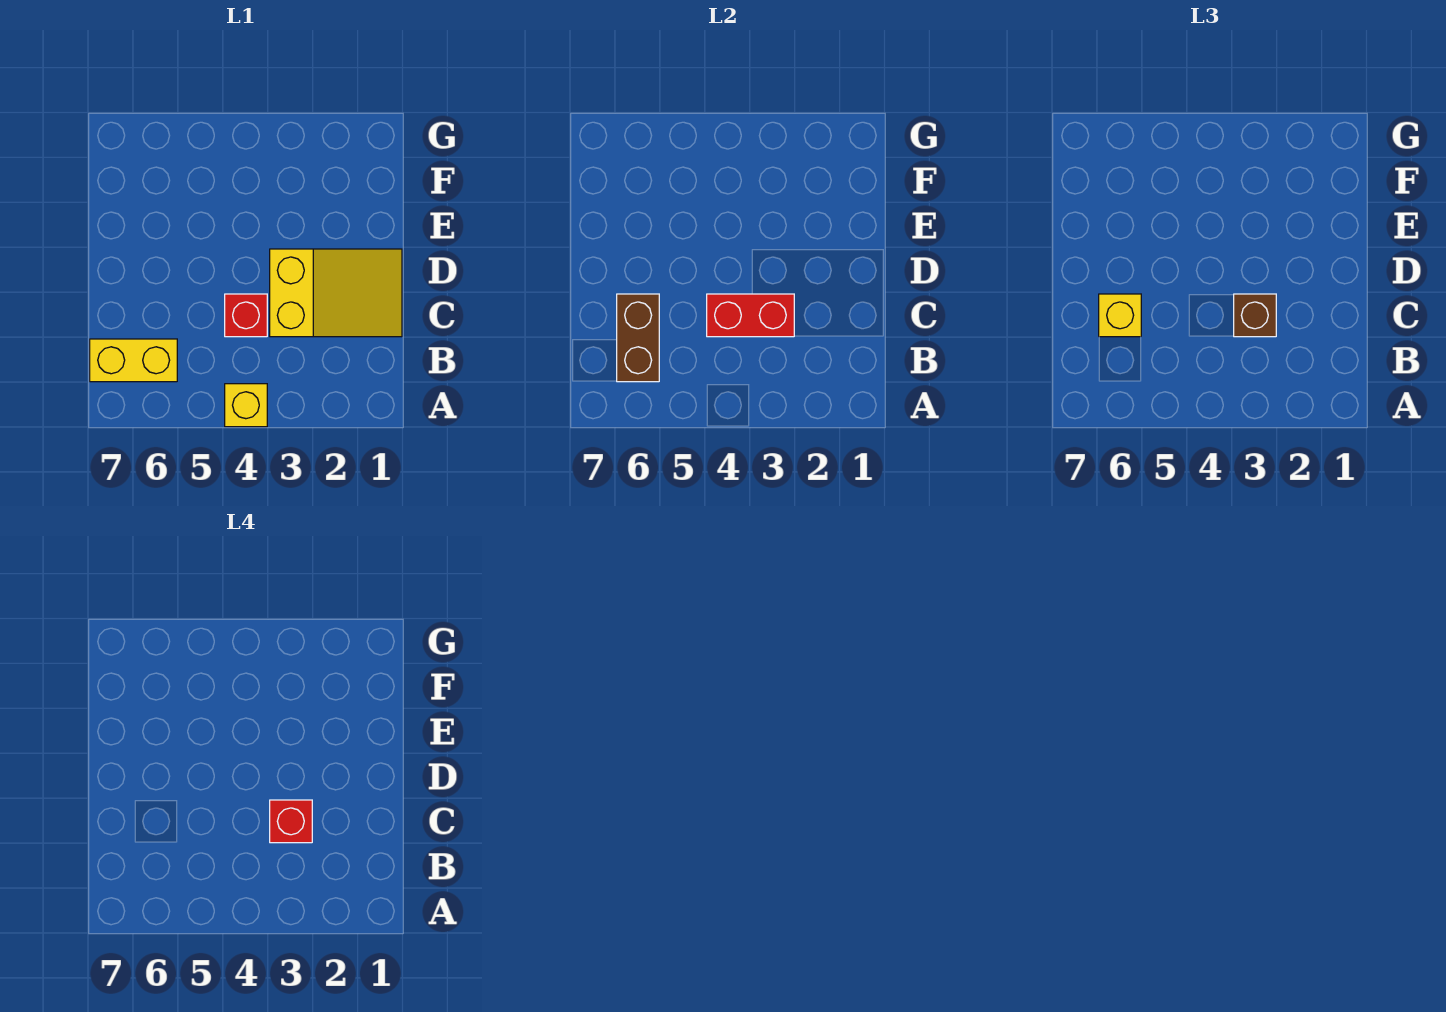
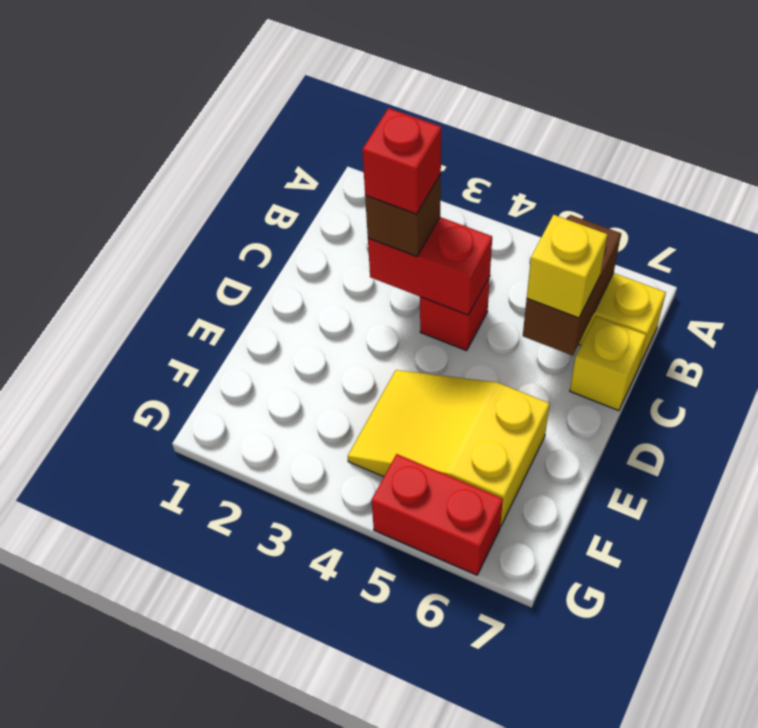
yellow brick A4 level 1 -> yellow brick C7 level 1
yellow slope C1:D3 level 1 top 3 -> yellow slope E4:F6 level 1 top 6
none -> red brick G5:G6 level 1

